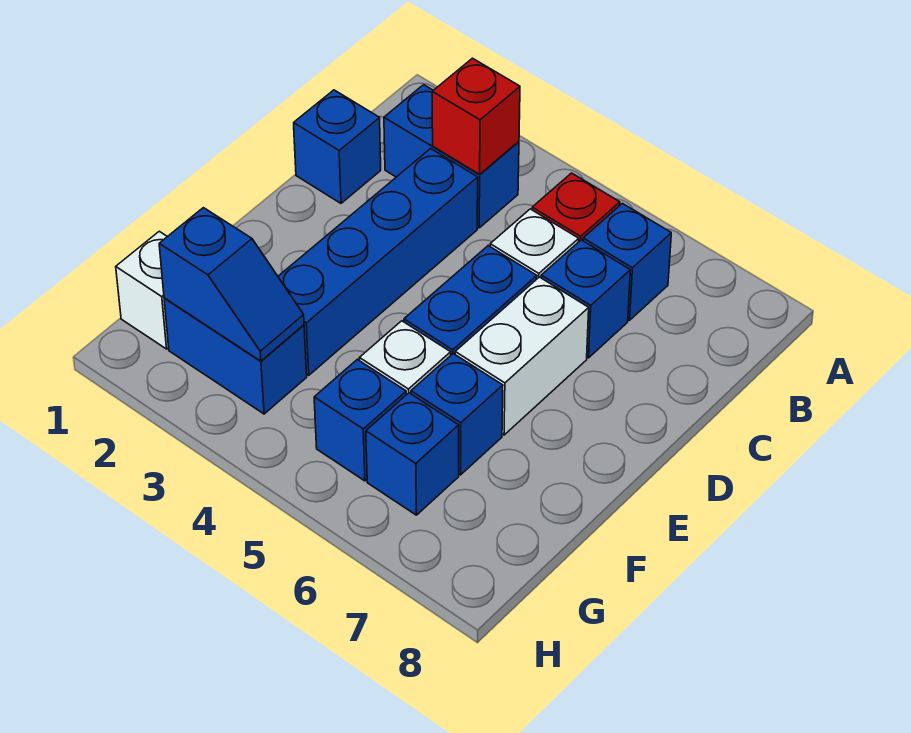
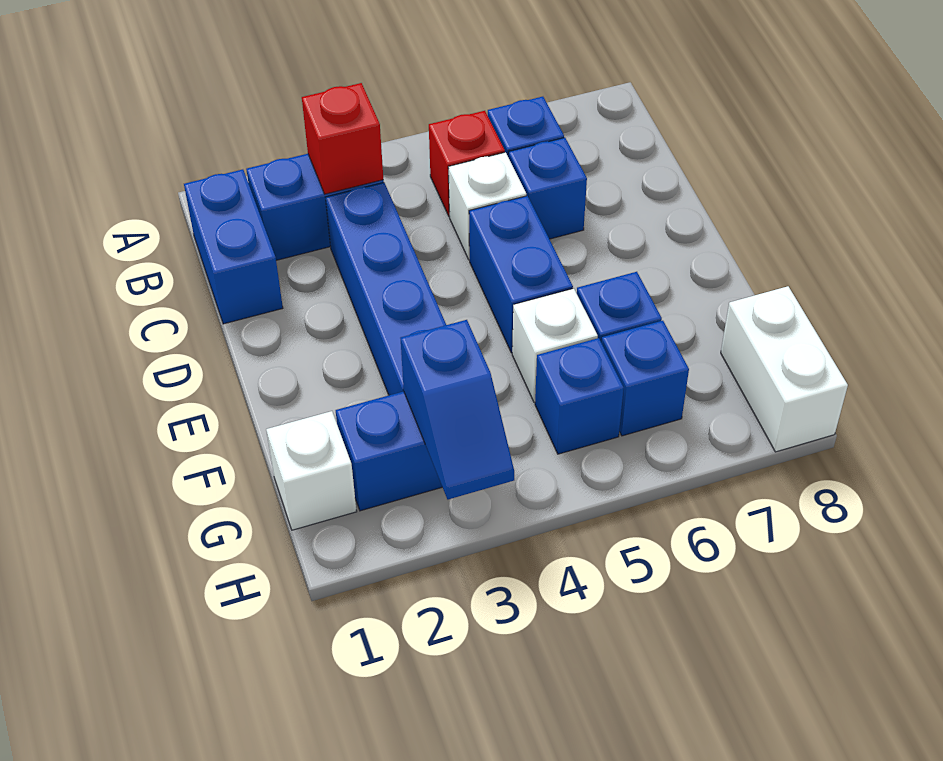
blue brick C1 level 1 -> blue brick B1:C1 level 1
white brick D6:E6 level 1 -> white brick G8:H8 level 1
blue slope G2:G3 level 2 top 2 -> blue slope G3:H3 level 2 top G

